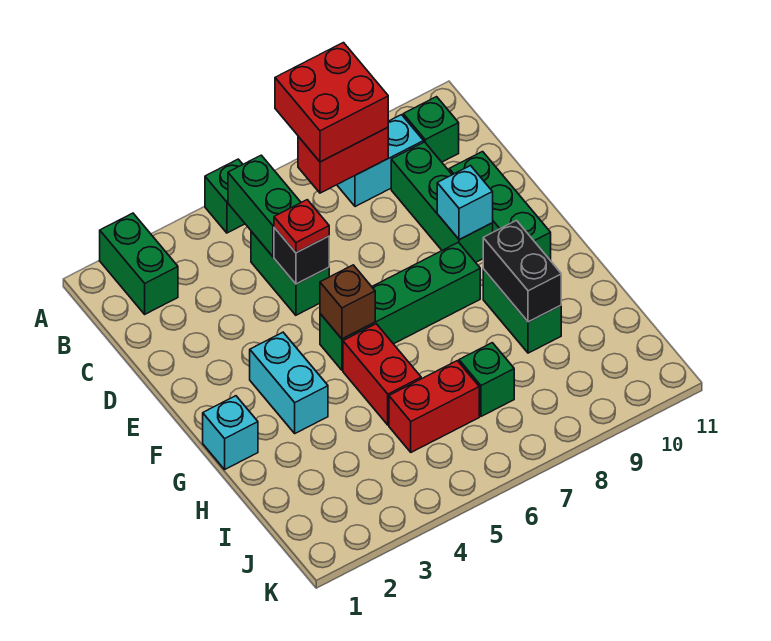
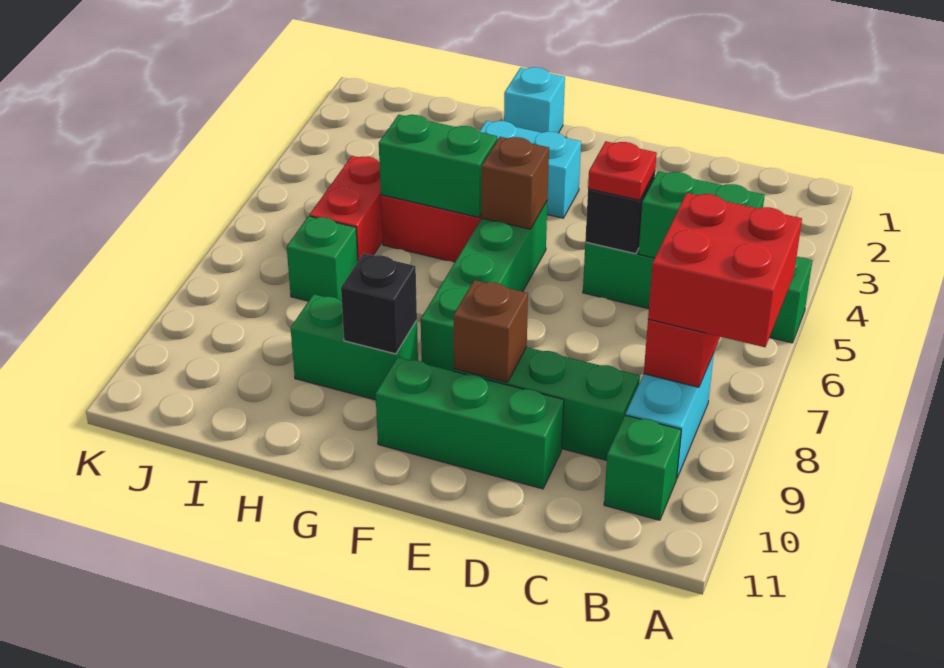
green brick A2:B2 level 1 -> green brick G5:H5 level 2
cyan brick E9 level 2 -> brown brick E9 level 2
black brick G9:H9 level 2 -> black brick G9 level 2

